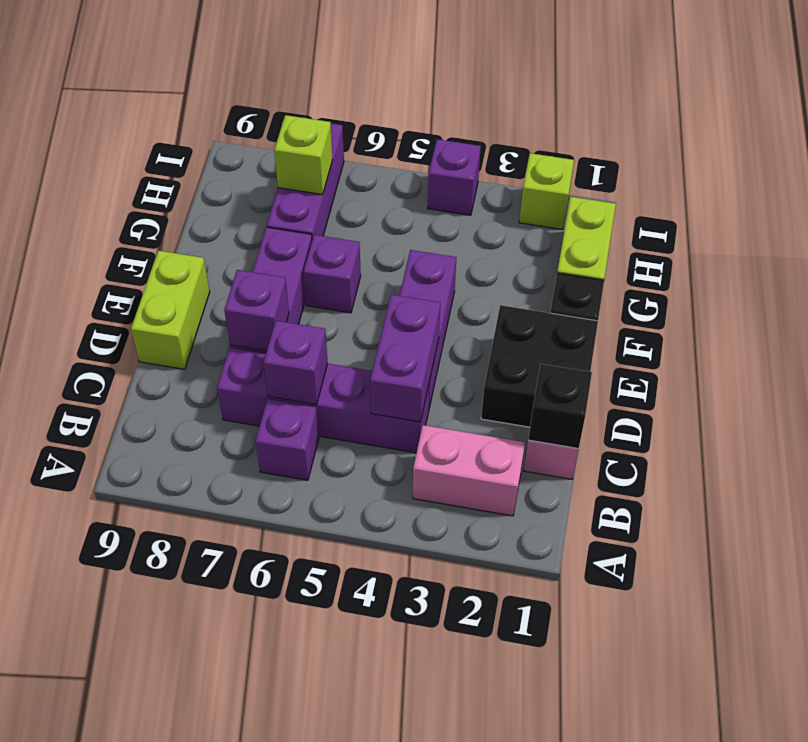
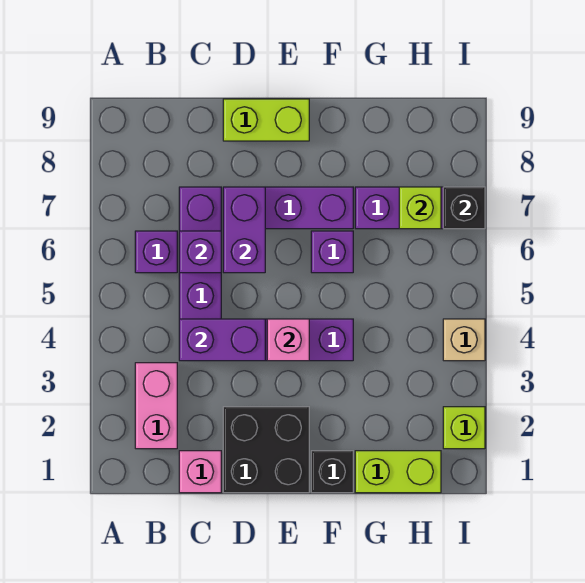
black brick C1 level 2 -> black brick I7 level 2
purple brick D7 level 2 -> purple brick D6:D7 level 2
none -> pink brick E4 level 2
purple brick I4 level 1 -> tan brick I4 level 1

